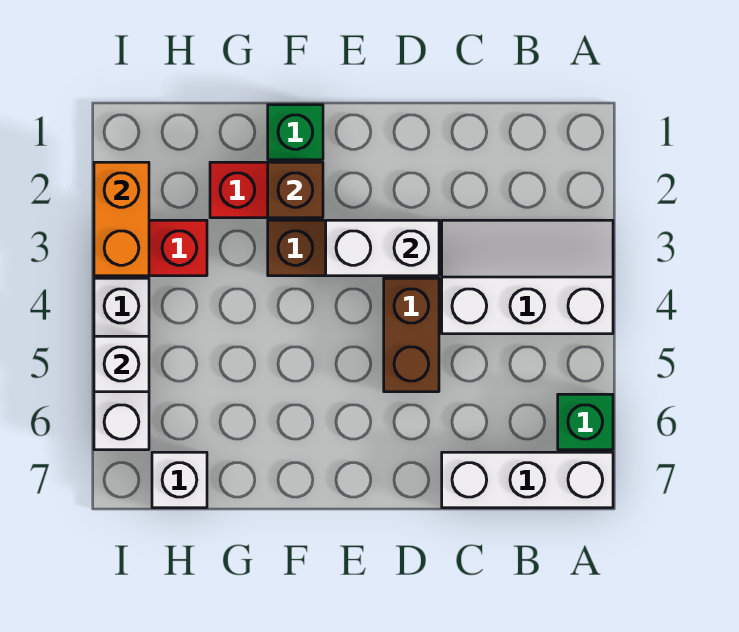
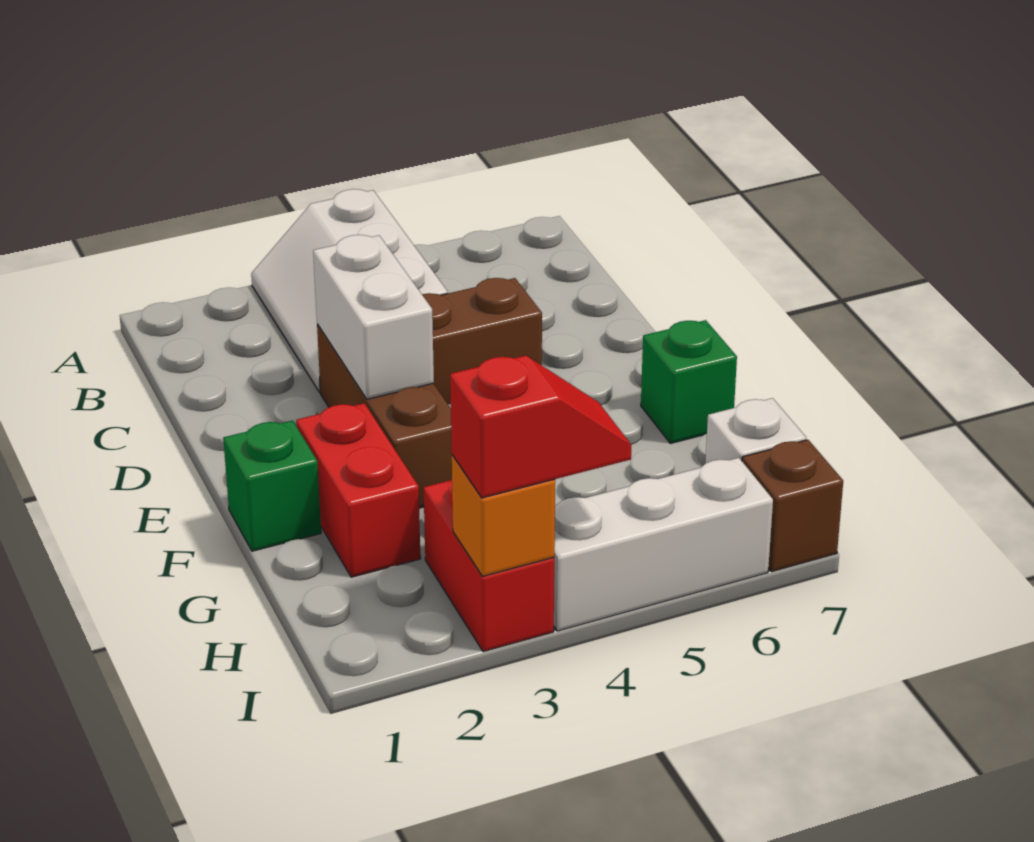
green brick A6 level 1 -> green brick F7 level 1
white brick A7:C7 level 1 -> none
brown brick F2 level 2 -> brown brick I7 level 1
orange brick I2:I3 level 2 -> orange brick I3 level 2
none -> red slope I3:I4 level 3 top 3
white brick I5 level 2 -> none

